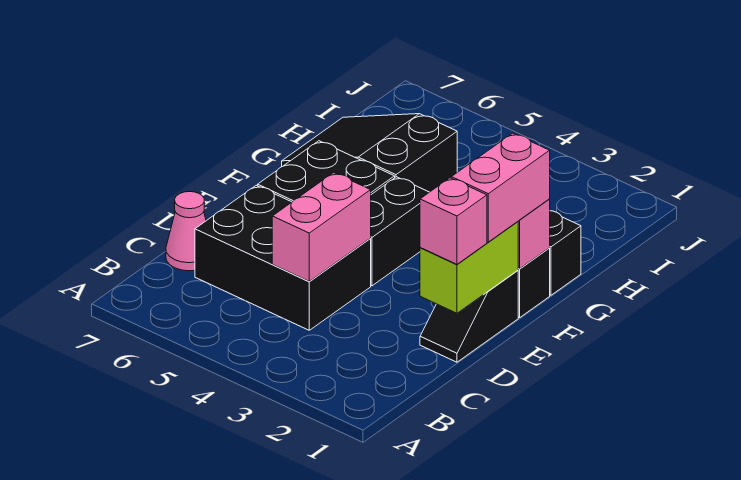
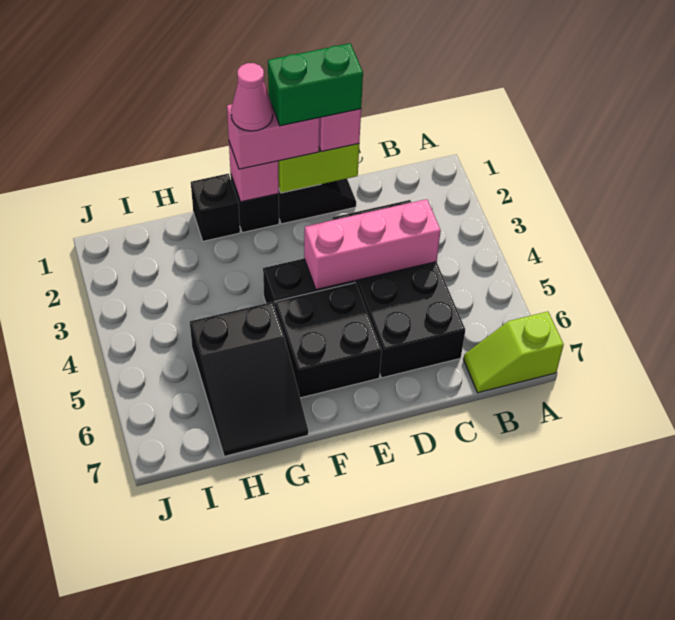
none -> lime slope A7:B7 level 1 top A
black brick C4:D6 level 1 -> black brick C3:D6 level 1
pink brick C4:D4 level 2 -> pink brick C4:E4 level 2
pink cone C7 level 1 -> pink cone F1 level 4
none -> green brick D1:E1 level 4

